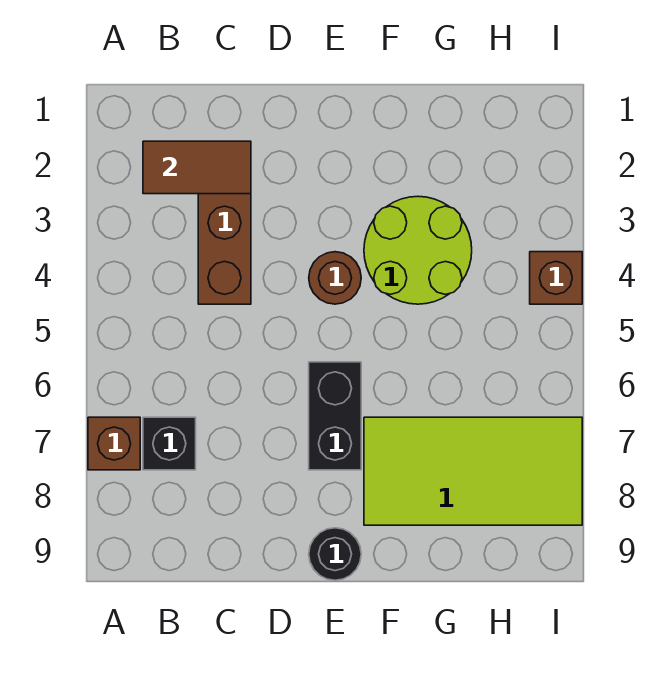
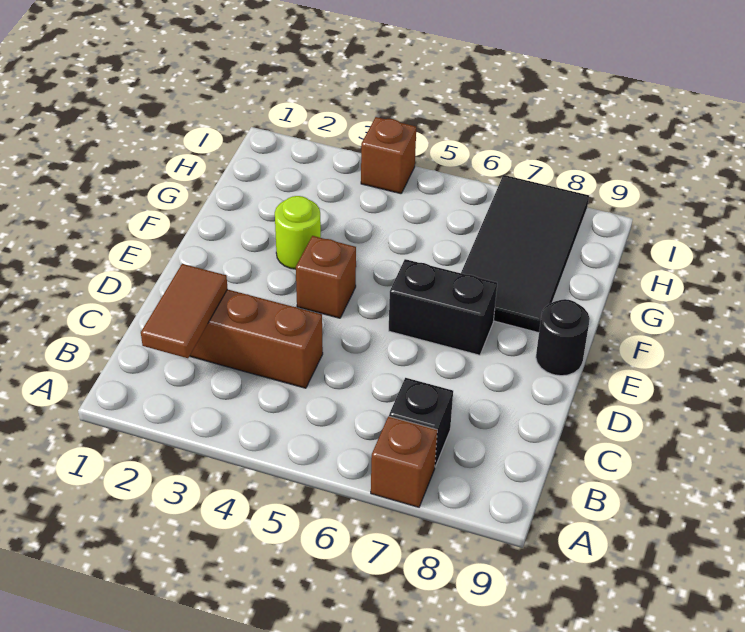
brown round brick E4 level 1 -> brown brick E4 level 1
lime round brick F3:G4 level 1 -> lime round brick F3 level 1
lime tile F7:I8 level 1 -> black tile F7:I8 level 1

